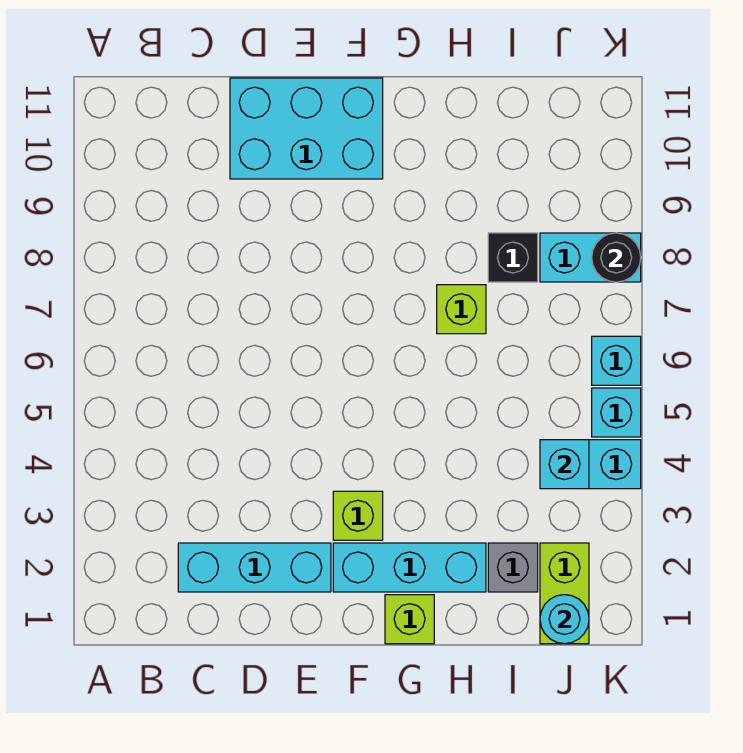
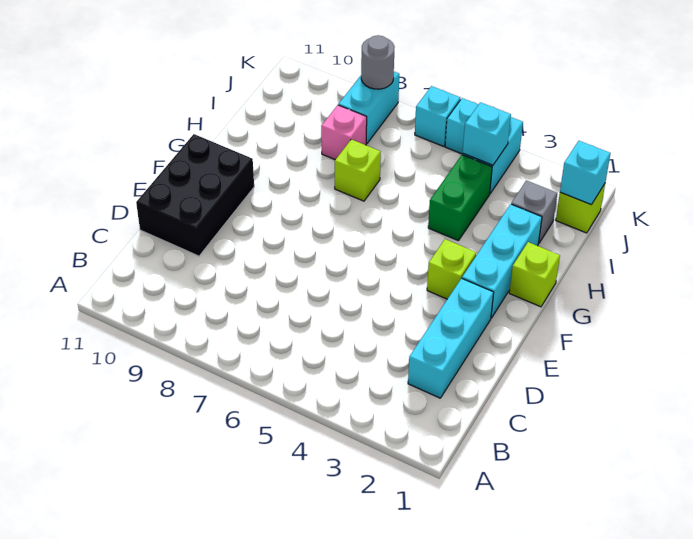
cyan brick D10:F11 level 1 -> black brick D10:F11 level 1
none -> green brick H4:I4 level 1
black brick I8 level 1 -> pink brick I8 level 1
lime brick J1:J2 level 1 -> lime brick J1 level 1
cyan round brick J1 level 2 -> cyan brick J1 level 2
black round brick K8 level 2 -> grey round brick K8 level 2

